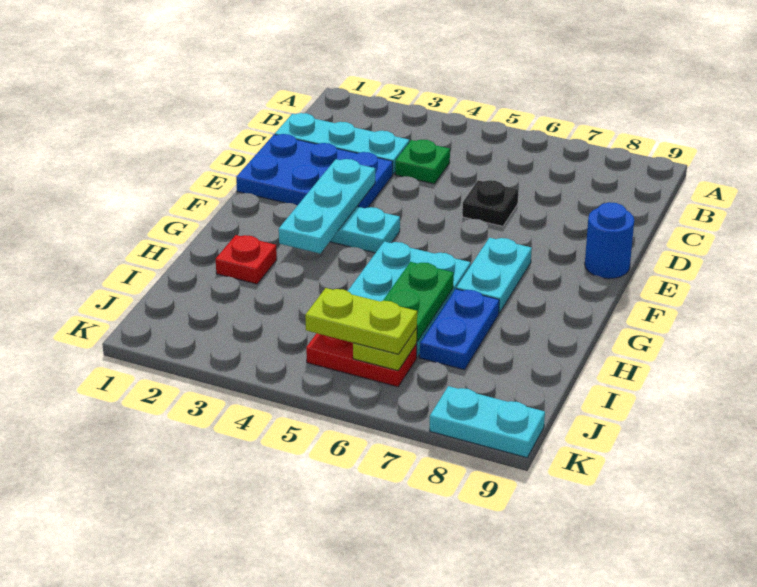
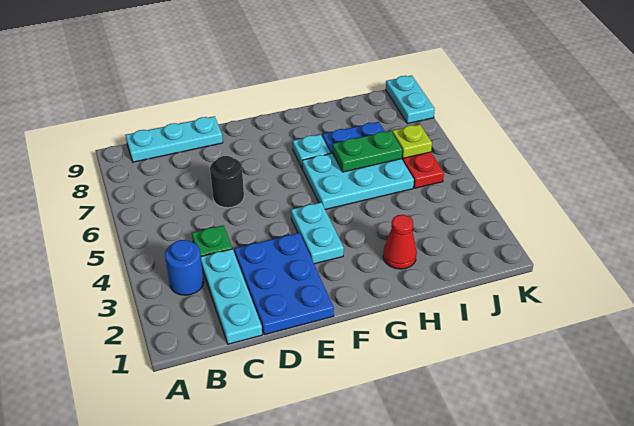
black plate D6 level 1 -> black round brick D6 level 1
cyan plate E3:G3 level 2 -> cyan plate B9:D9 level 1
blue round brick E9 level 1 -> blue round brick B3 level 1
cyan plate F7:G7 level 1 -> cyan plate G7 level 1
red plate H2 level 1 -> red cone H2 level 1
lime plate J5:J6 level 3 -> none

